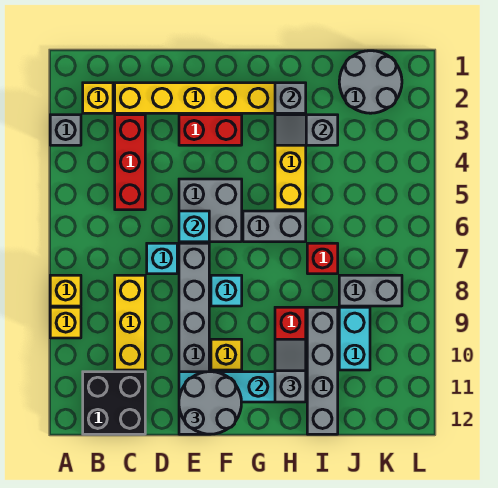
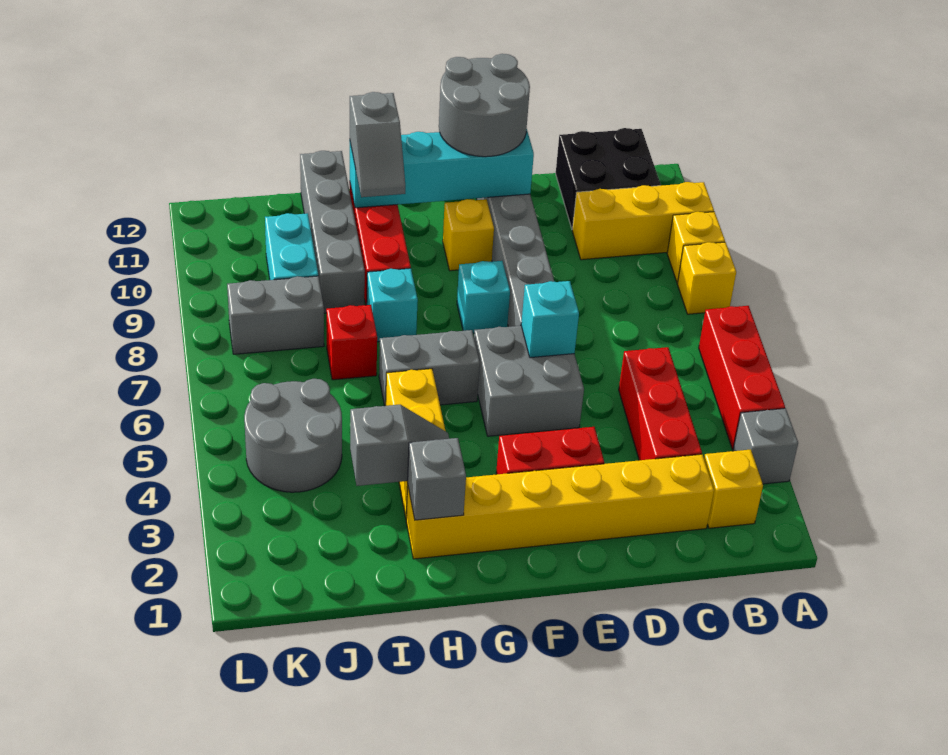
none -> red brick A4:A6 level 1
yellow brick C8:C10 level 1 -> yellow brick A10:C10 level 1
cyan brick D7 level 1 -> cyan brick H8 level 1
grey round brick J1:K2 level 1 -> grey round brick J4:K5 level 1

